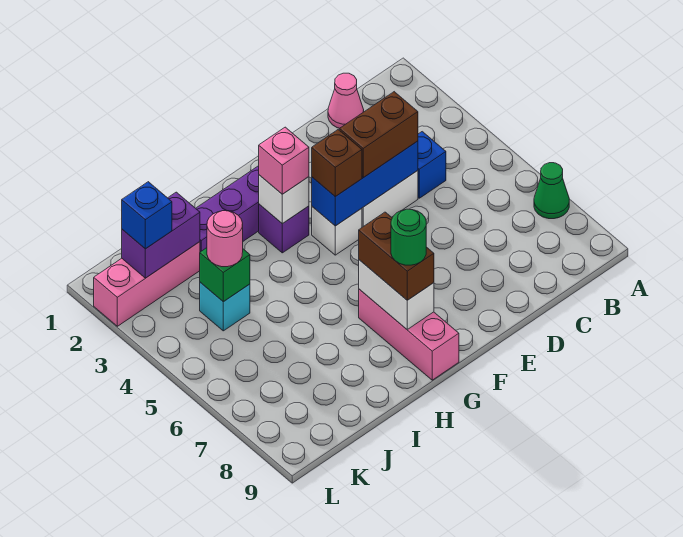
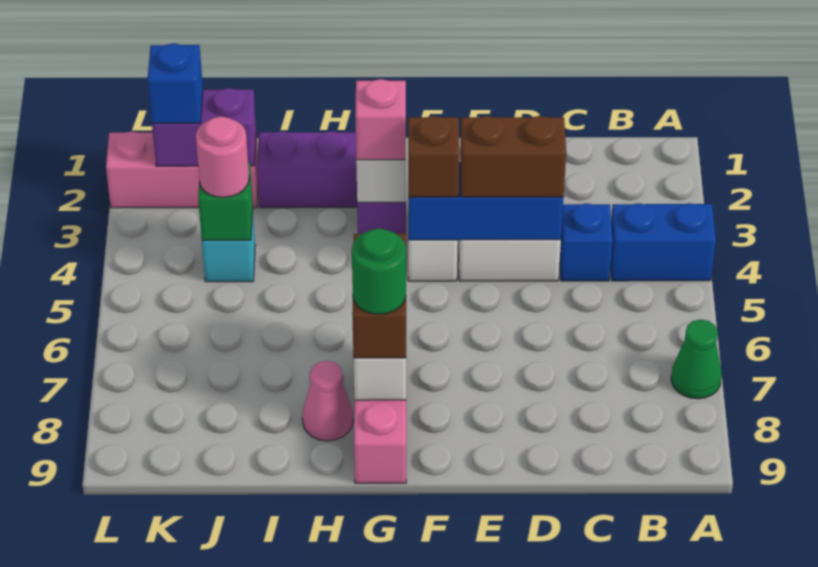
none -> blue brick A4:B4 level 1
pink cone C1 level 1 -> pink cone H8 level 1

